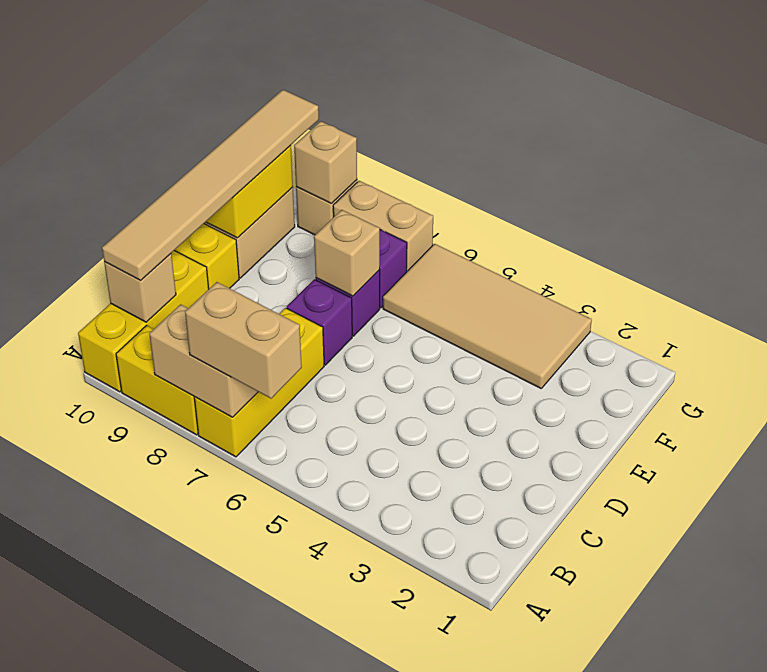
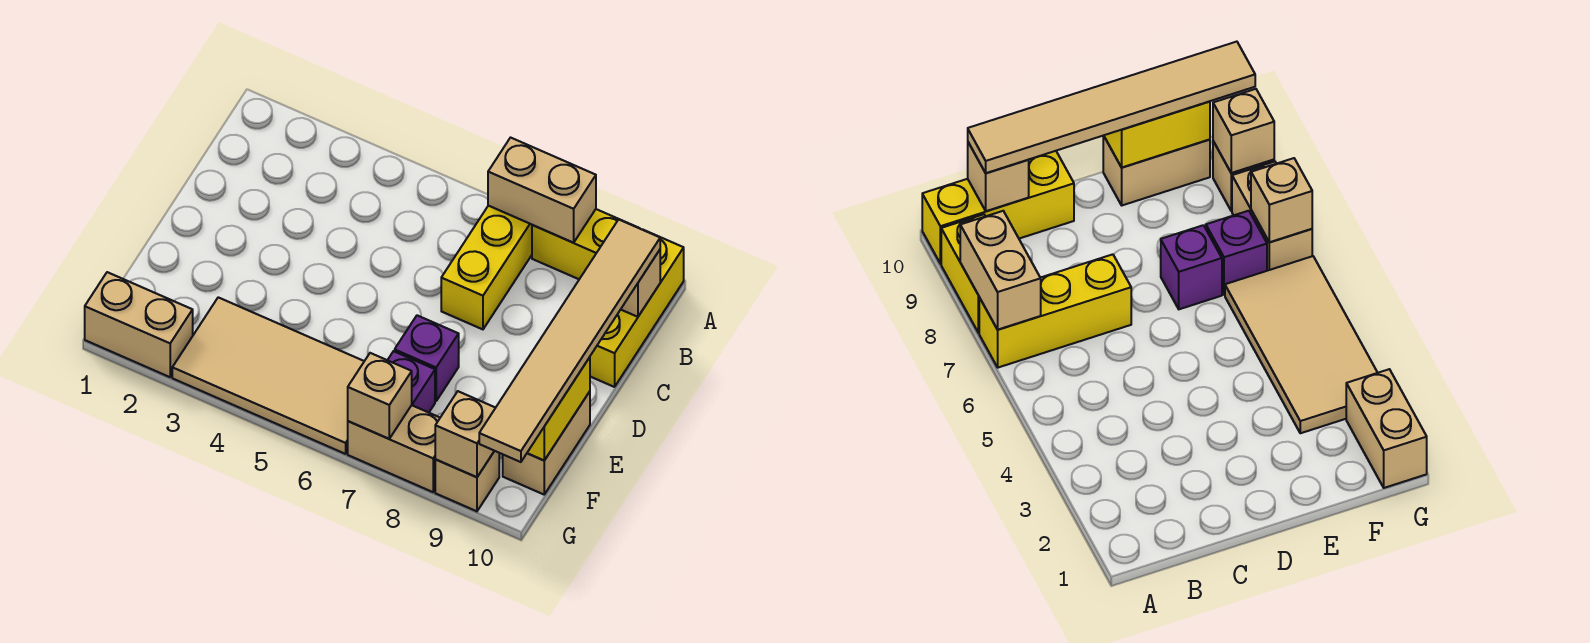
tan brick A6:A7 level 3 -> tan brick G1:G2 level 1
purple brick D7 level 1 -> none
yellow brick D10 level 1 -> none
tan brick E7 level 2 -> tan brick G7 level 2

